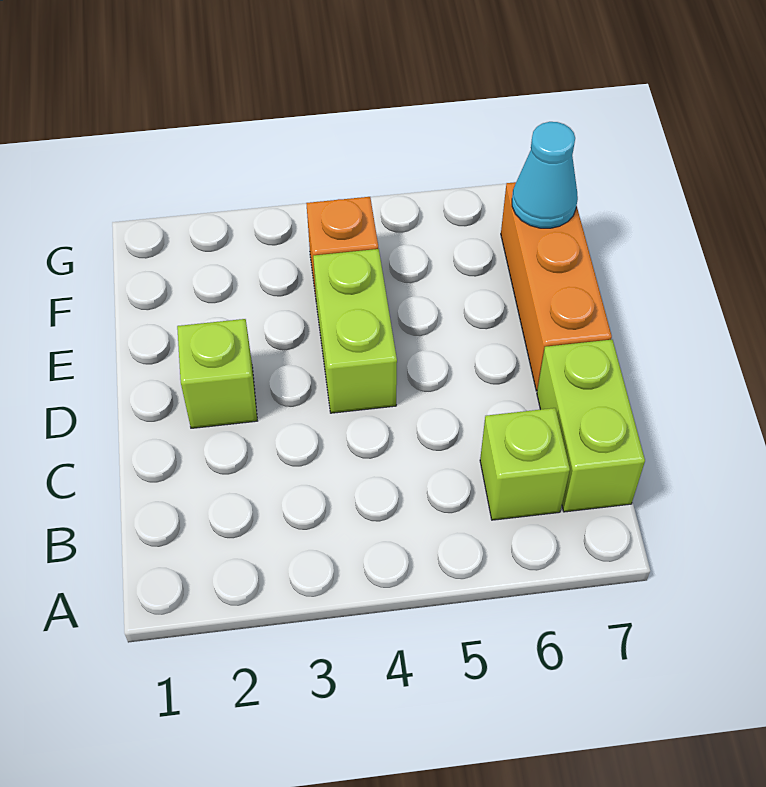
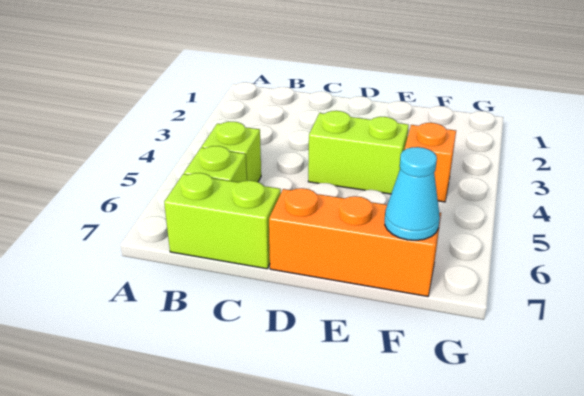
lime brick D2 level 1 -> lime brick B5 level 1

